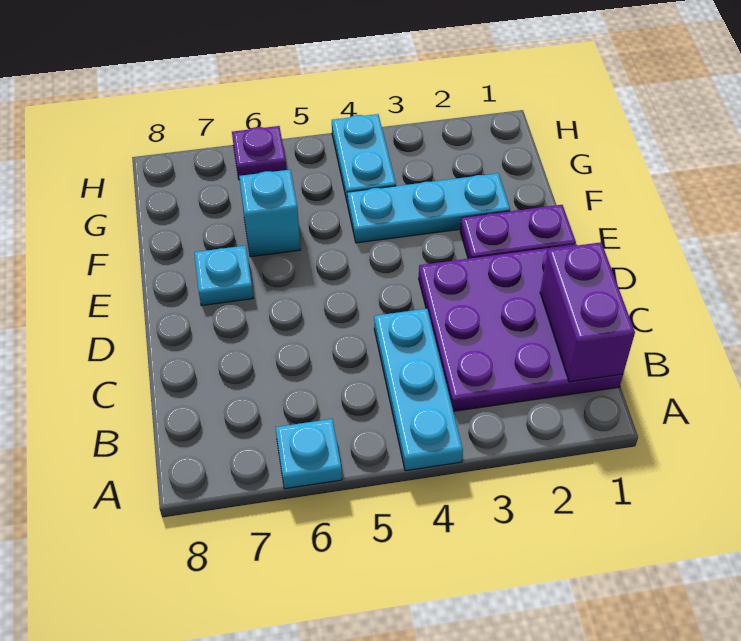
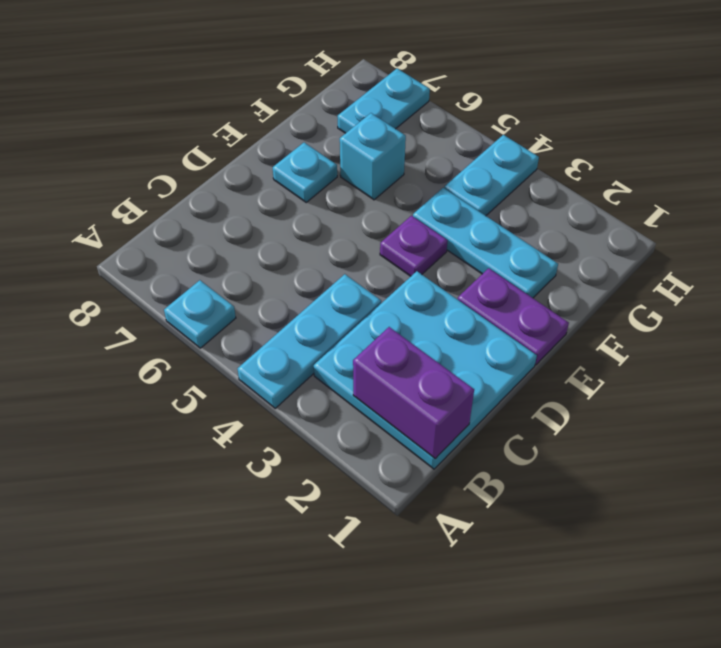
purple plate B1:D3 level 1 -> cyan plate B1:D3 level 1
purple brick B1:C1 level 2 -> purple brick B1:B2 level 2
none -> cyan plate G7:H7 level 1
purple plate H6 level 1 -> purple plate E4 level 1

